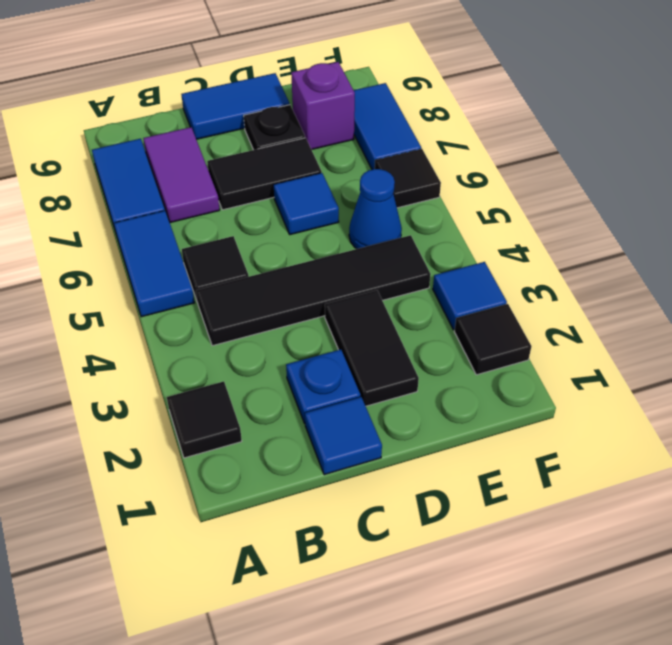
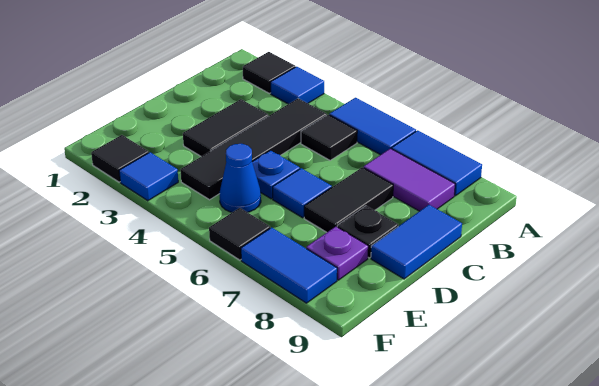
blue tile C1 level 1 -> blue tile A3 level 1
blue plate C2 level 1 -> blue plate D5 level 1
black tile D2:D3 level 1 -> black tile C3:D3 level 1
purple brick E8 level 1 -> purple plate E8 level 1

